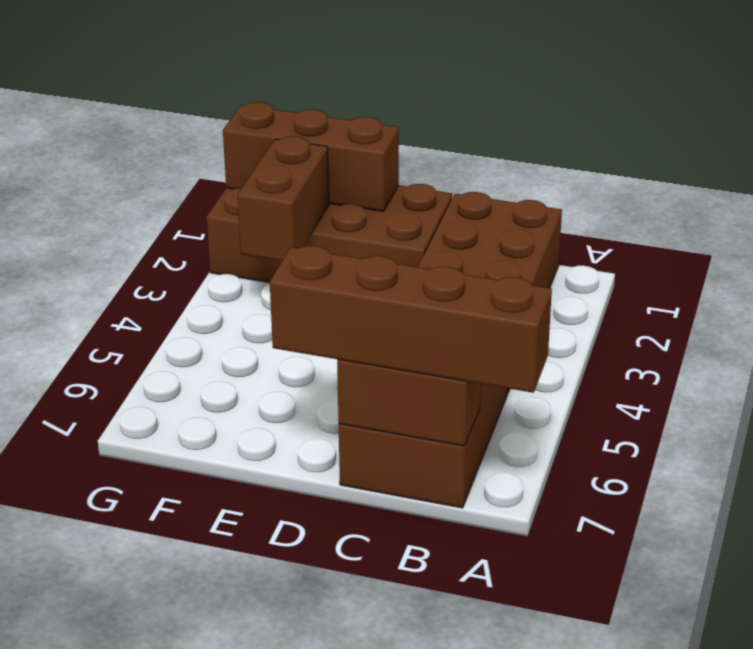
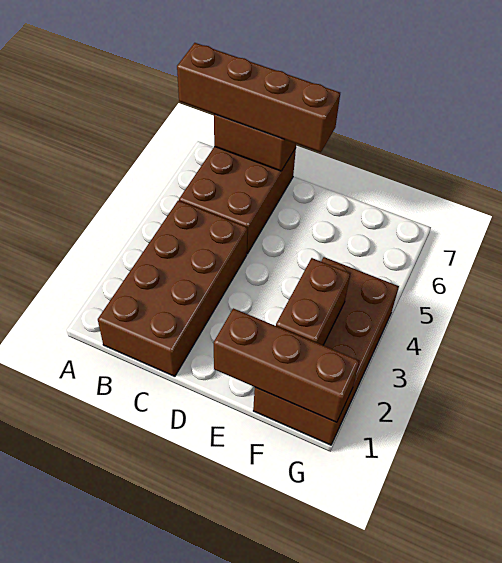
brown brick D1:G2 level 1 -> brown brick F1:G4 level 1

